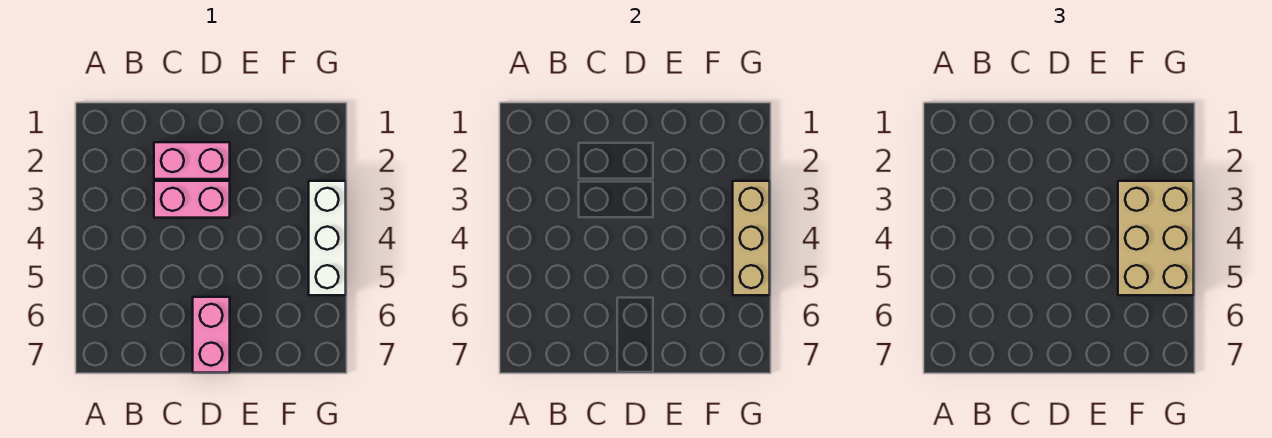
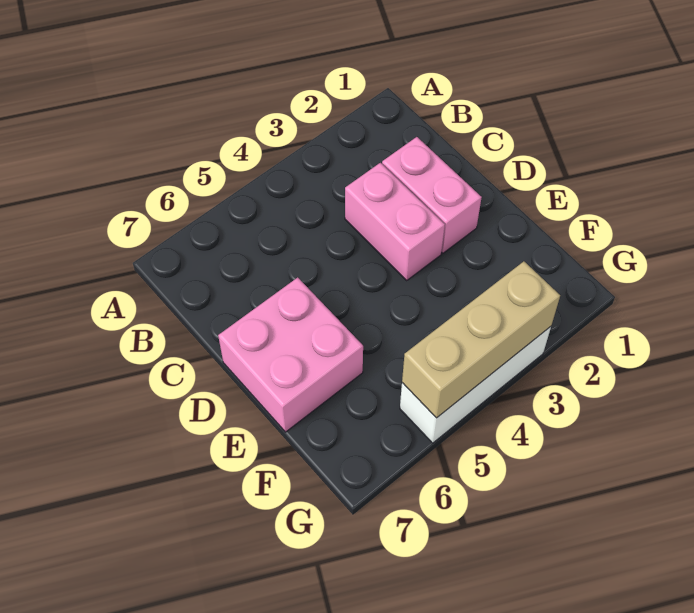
pink brick D6:D7 level 1 -> pink brick D6:E7 level 1
tan brick F3:G5 level 3 -> none

